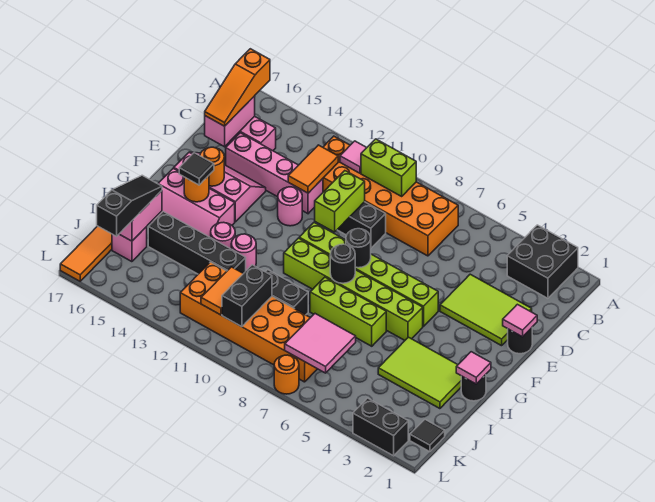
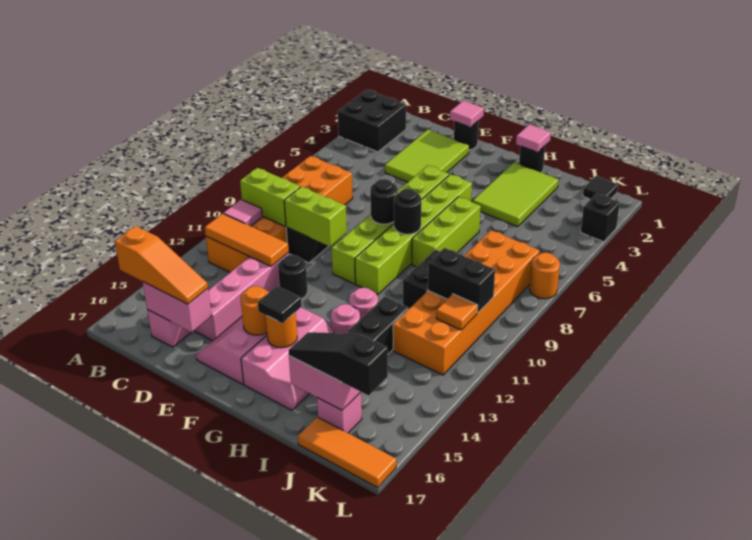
lime brick B9:B10 level 2 -> lime brick B10:C10 level 2
orange tile C12:D12 level 2 -> orange tile B12:D12 level 2
pink round brick E12 level 1 -> black round brick E12 level 1
pink tile J6:K7 level 2 -> none
orange tile J11:K11 level 2 -> orange tile K11 level 2
black brick L2:L3 level 1 -> black brick L3 level 1

